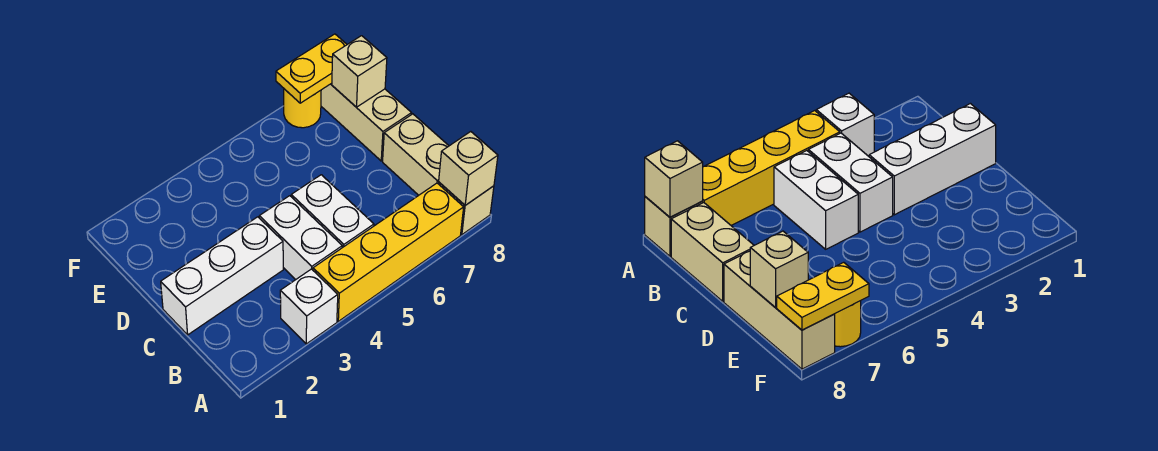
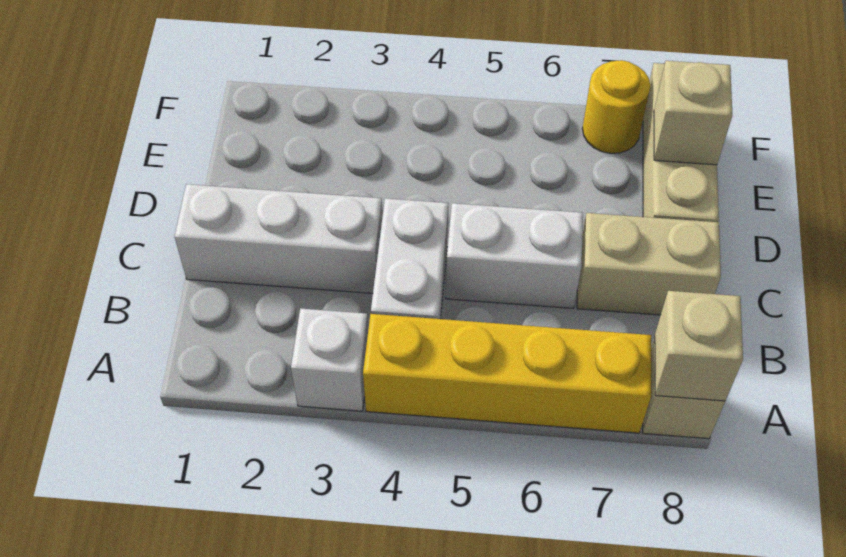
white brick B5:C5 level 1 -> white brick C5:C6 level 1
tan brick B8:C8 level 1 -> tan brick C7:C8 level 1
yellow plate F7:F8 level 2 -> none

